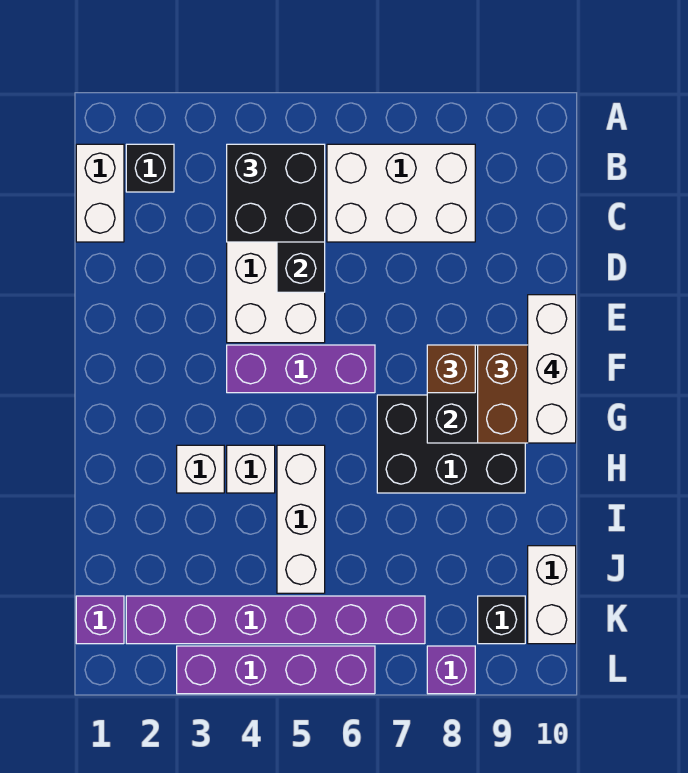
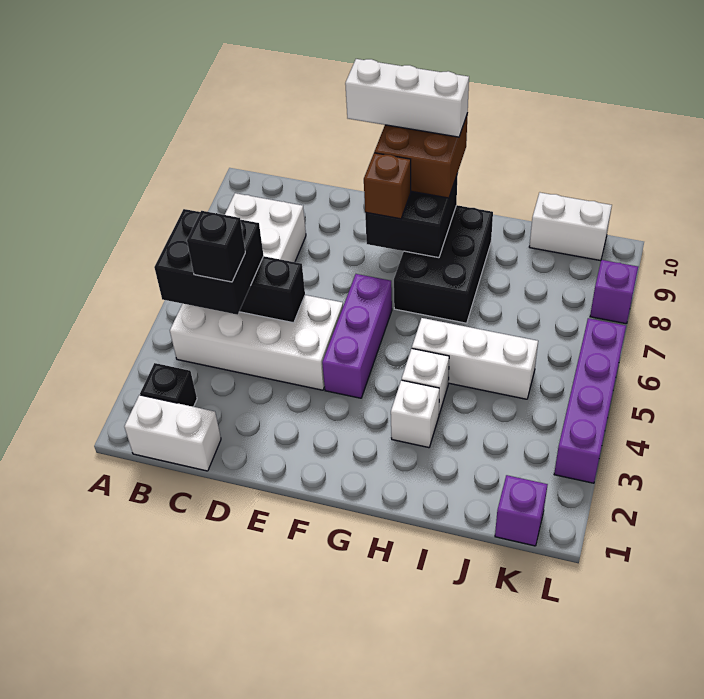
purple brick K2:K7 level 1 -> none
black brick K9 level 1 -> black brick C4 level 4

